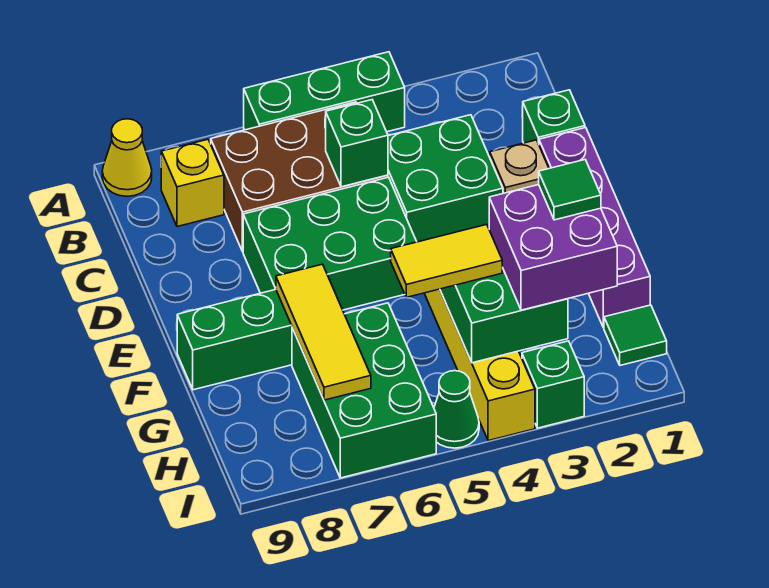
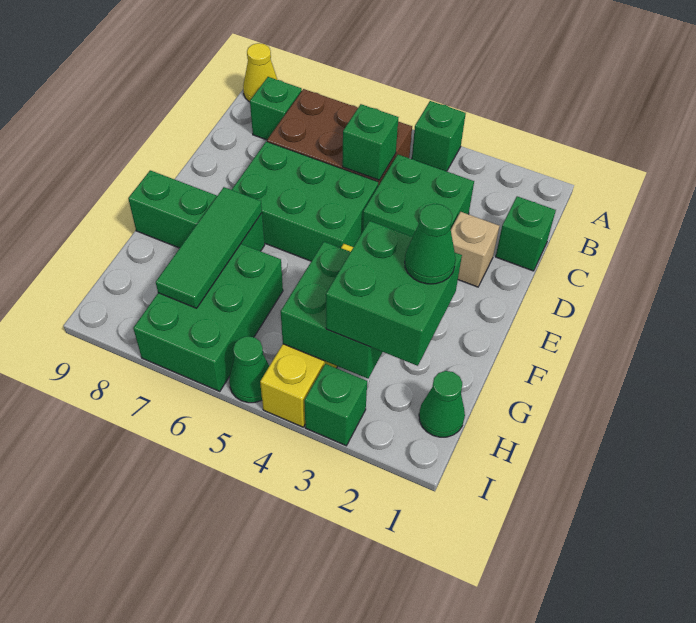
green brick A4:A6 level 1 -> green brick A4 level 1
yellow brick B8 level 1 -> green brick B8 level 1
purple brick D1:G1 level 1 -> none
yellow tile F7:H7 level 2 -> green tile F7:H7 level 2
purple brick G2:H3 level 3 -> green brick G2:H3 level 3
green tile G2 level 4 -> green cone G2 level 4
yellow tile G4:G5 level 3 -> none
green tile H1 level 1 -> green cone H1 level 1

